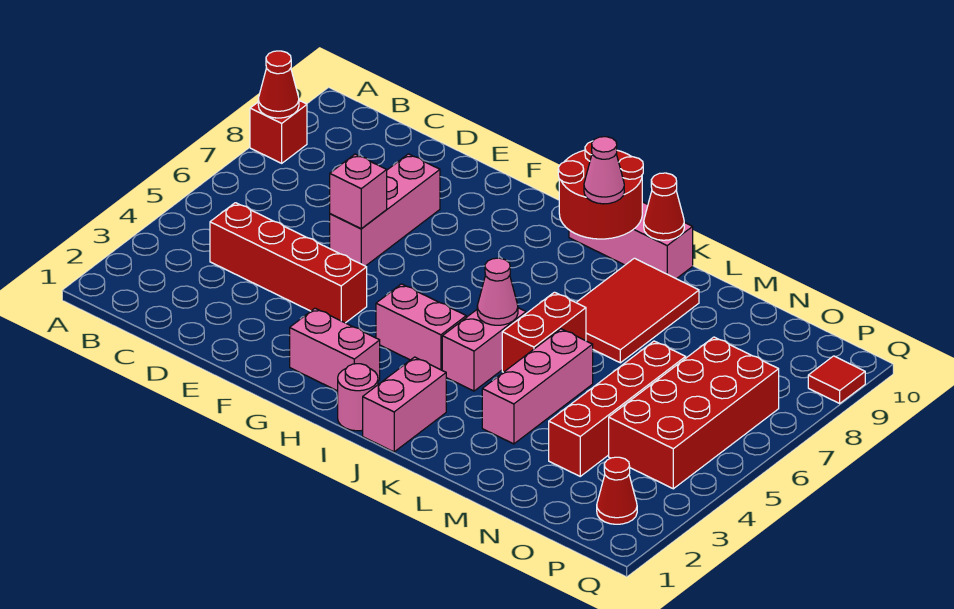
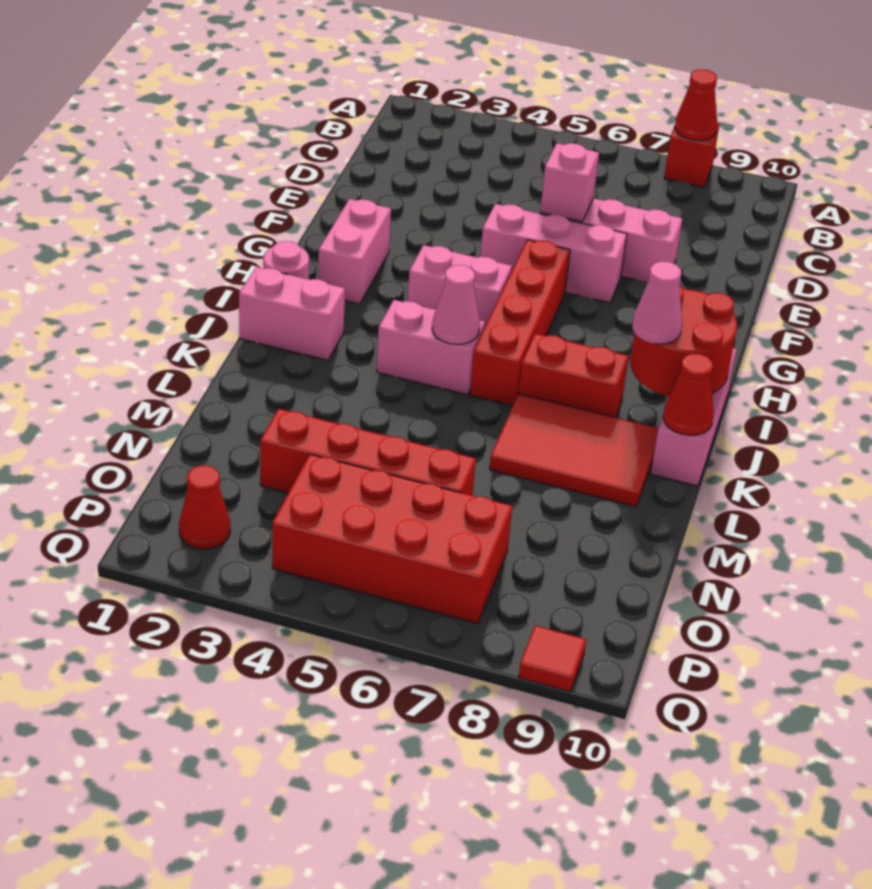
red brick C4:F4 level 1 -> red brick G6:J6 level 1
pink brick H4:I4 level 1 -> pink brick H4:H5 level 1
red brick K5:K6 level 1 -> red brick J7:J8 level 1
pink brick L3:L5 level 1 -> pink brick F5:F7 level 1

